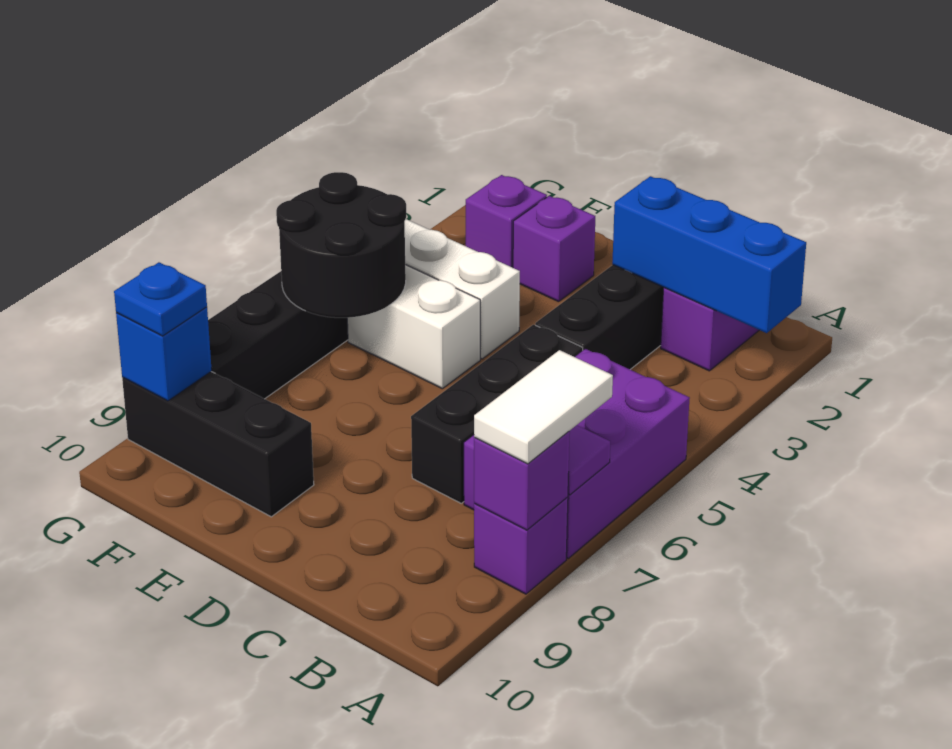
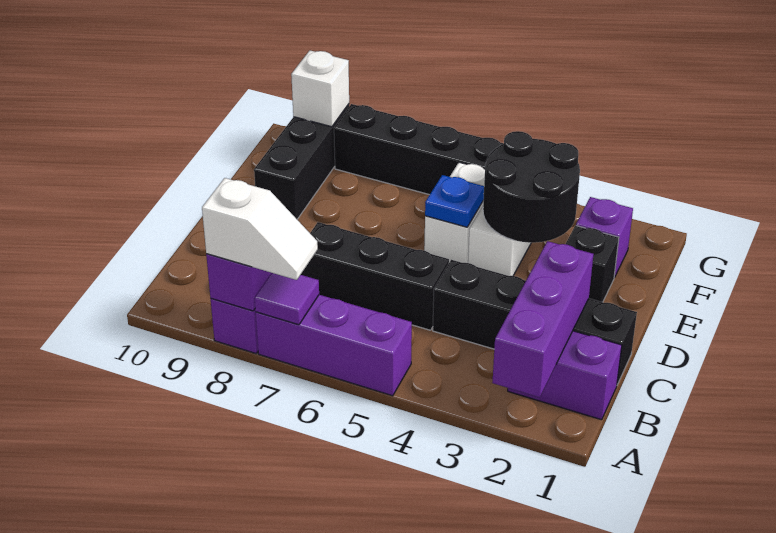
blue brick A2:C2 level 2 -> purple brick A2:C2 level 2
purple brick A5:B7 level 1 -> purple brick A5:A7 level 1
white tile A7:A8 level 3 -> white slope A7:A8 level 3 top 8
purple brick E2 level 1 -> black brick E2 level 1
black round brick F5:G6 level 2 -> black round brick E3:F4 level 2
blue brick G9 level 2 -> white brick G9 level 2
blue plate G9 level 3 -> blue plate E5 level 2

